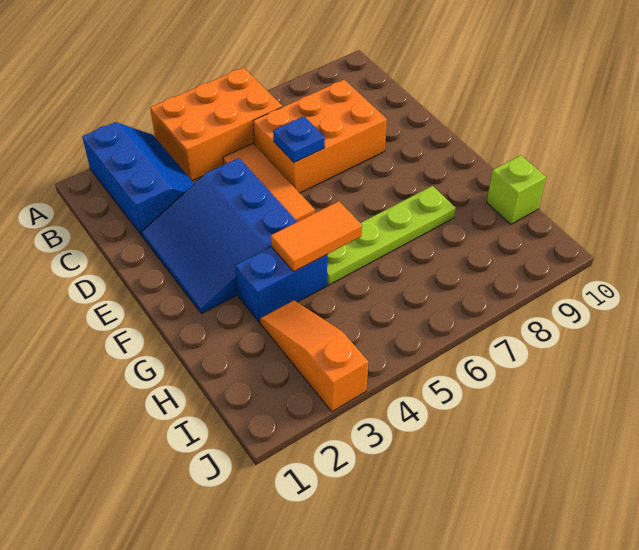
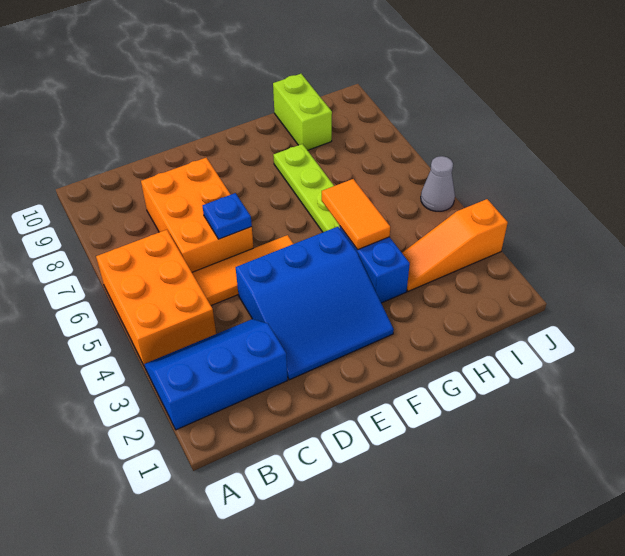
lime brick H10 level 1 -> lime brick H9:H10 level 1
none -> grey cone J5 level 1

